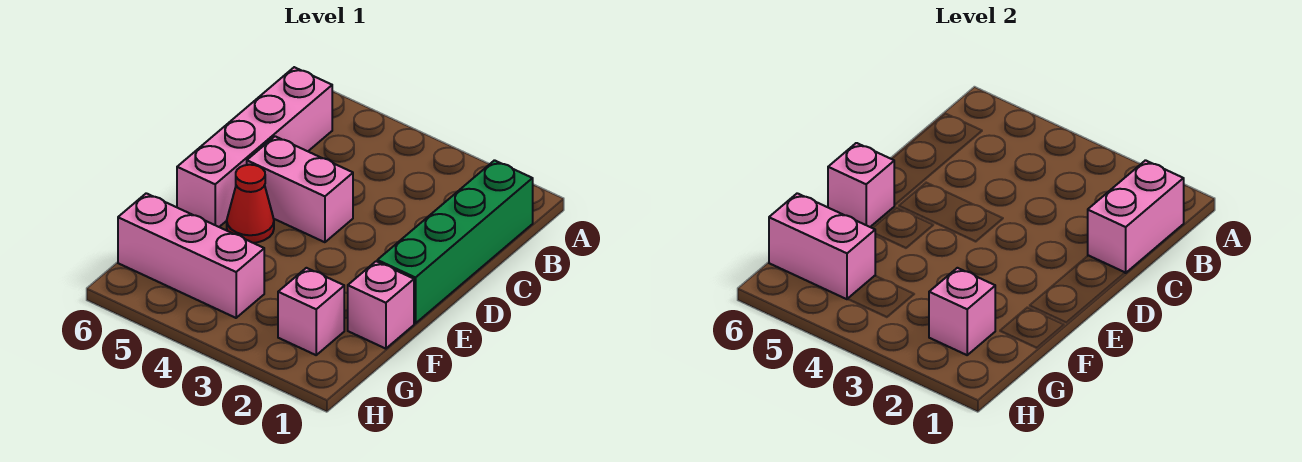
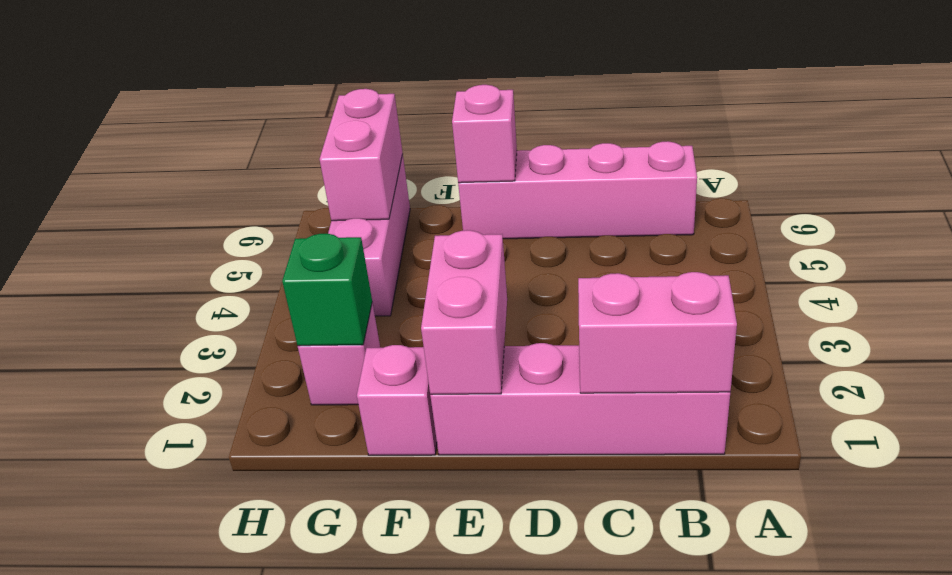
green brick B1:E1 level 1 -> pink brick B1:E1 level 1
pink brick D4:D5 level 1 -> pink brick E1:E2 level 2
red cone E5 level 1 -> none
pink brick G2 level 2 -> green brick G2 level 2

